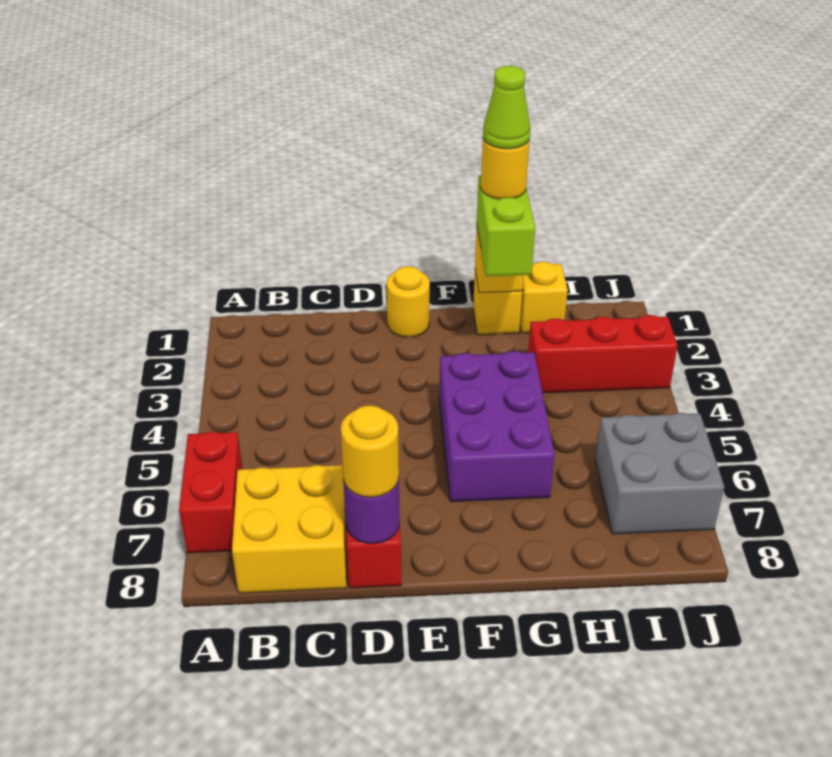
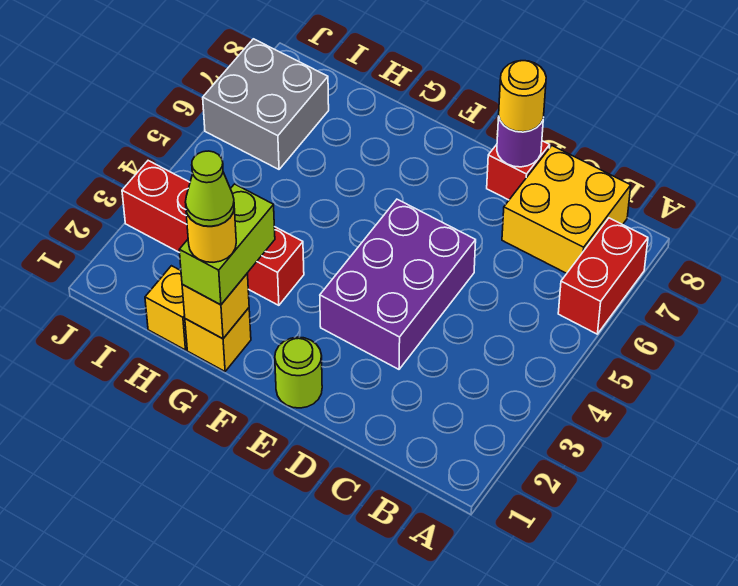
yellow round brick E1 level 1 -> lime round brick E1 level 1
purple brick F4:G6 level 1 -> purple brick D3:E5 level 1
red brick H3:J3 level 1 -> red brick G3:J3 level 1

